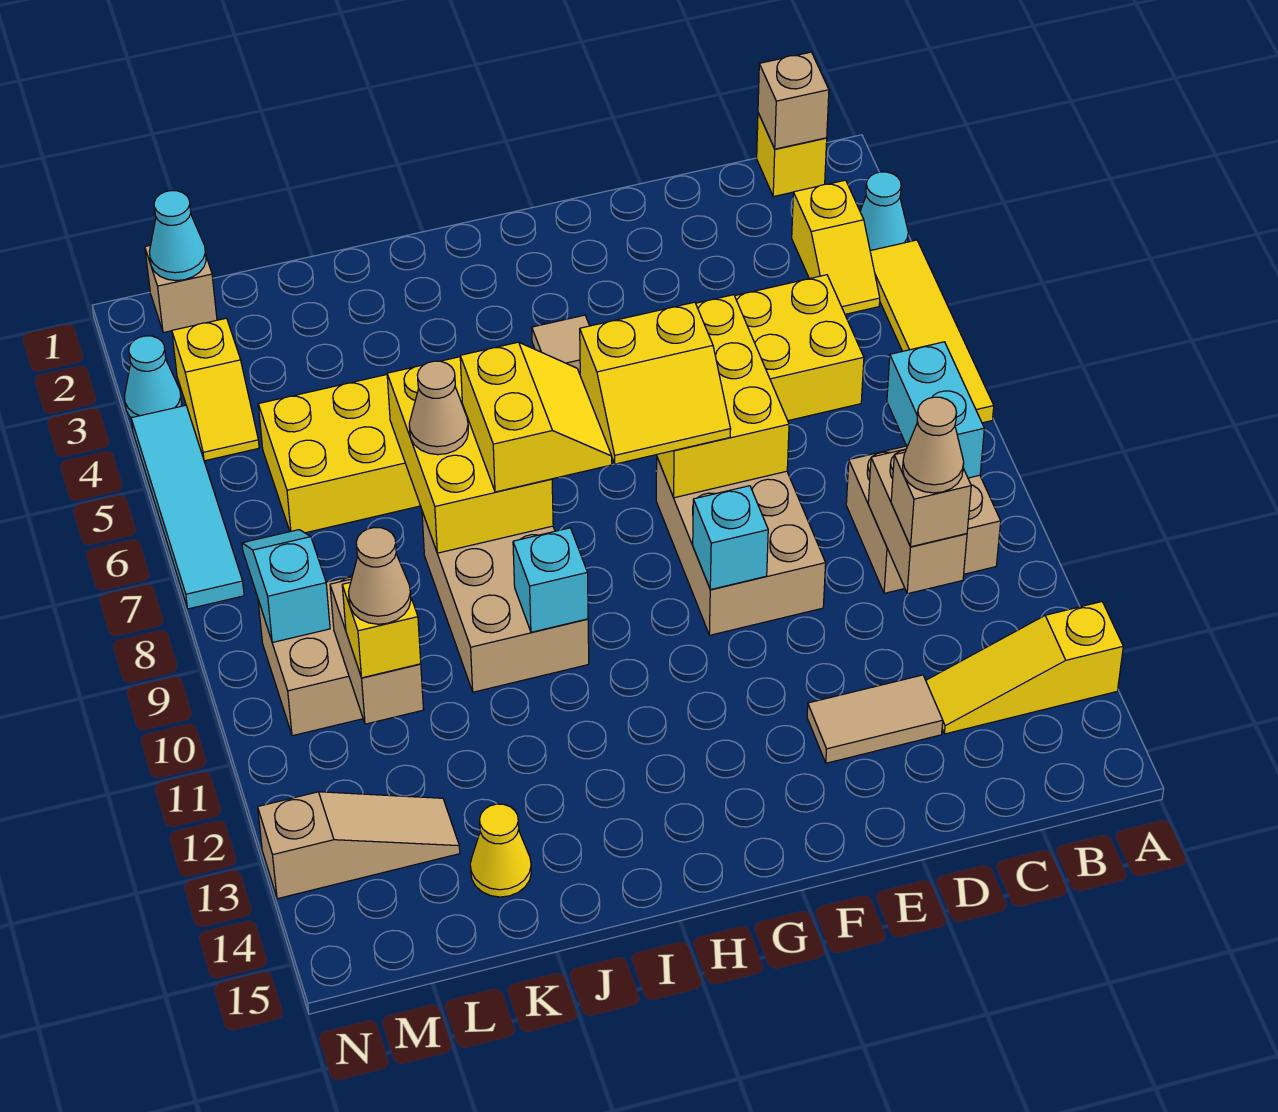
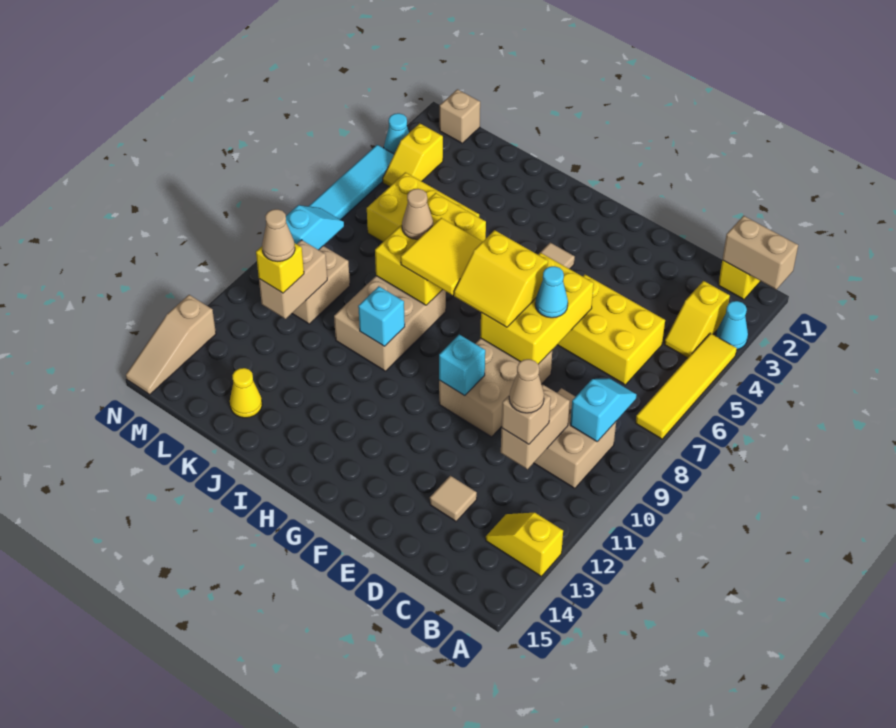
yellow slope A13:C13 level 1 top A -> yellow slope A13:B13 level 1 top A
tan brick B1 level 2 -> tan brick A1:B1 level 2
cyan brick B8:B9 level 2 -> cyan slope B8:B9 level 2 top 9
tan tile D13:E13 level 1 -> tan tile D13 level 1
yellow slope H7:I8 level 3 top I -> yellow tile H7:I8 level 3
tan slope L13:N13 level 1 top N -> tan slope N13:N15 level 1 top 13
cyan cone M1 level 2 -> cyan cone E7 level 3

